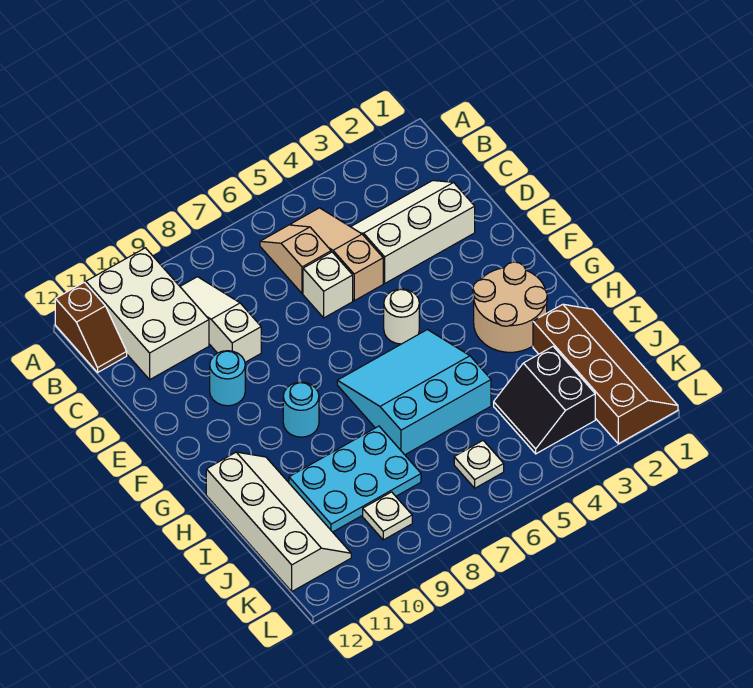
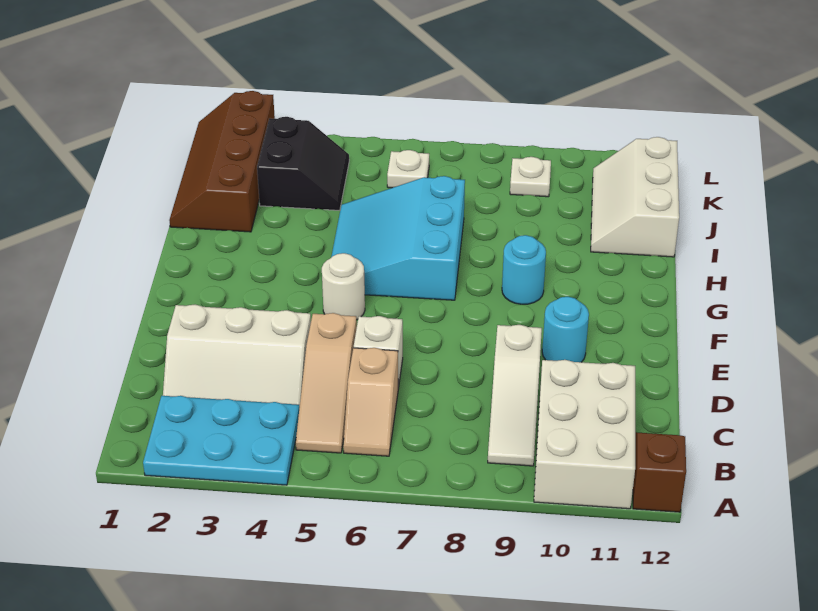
tan round brick G2:H3 level 1 -> none
cyan slope G5:I7 level 1 top I -> cyan slope G5:I7 level 1 top 7
white slope H11:K12 level 1 top 12 -> white slope I11:K12 level 1 top 12
cyan plate I8:J10 level 1 -> cyan plate A2:B4 level 1

